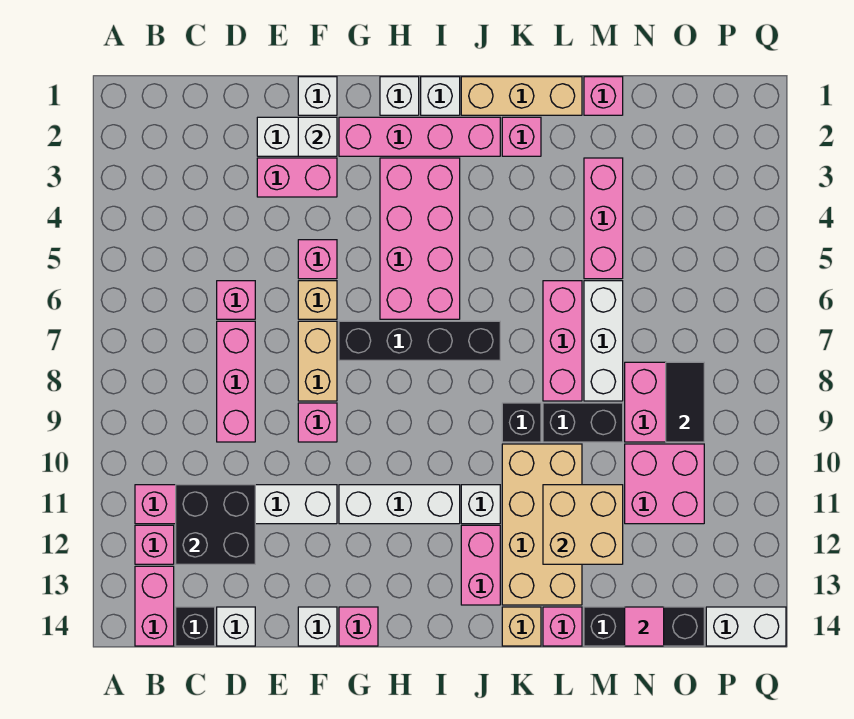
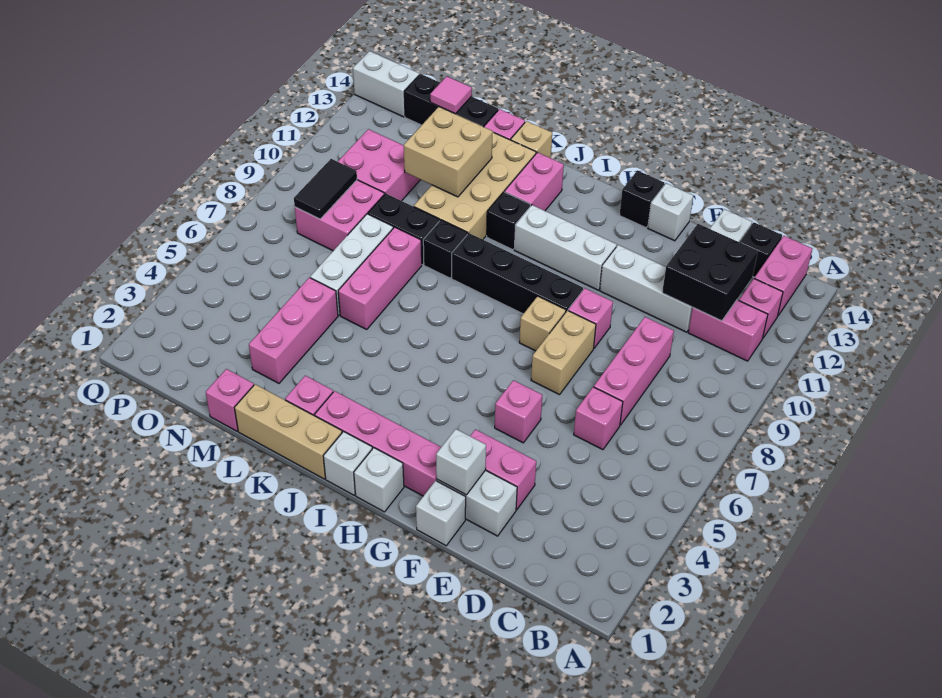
tan brick F6 level 1 -> tan brick G8 level 1
black brick G7:J7 level 1 -> black brick G9:J9 level 1
pink brick G14 level 1 -> black brick G14 level 1
pink brick H3:I6 level 1 -> none
white brick J11 level 1 -> black brick J11 level 1

